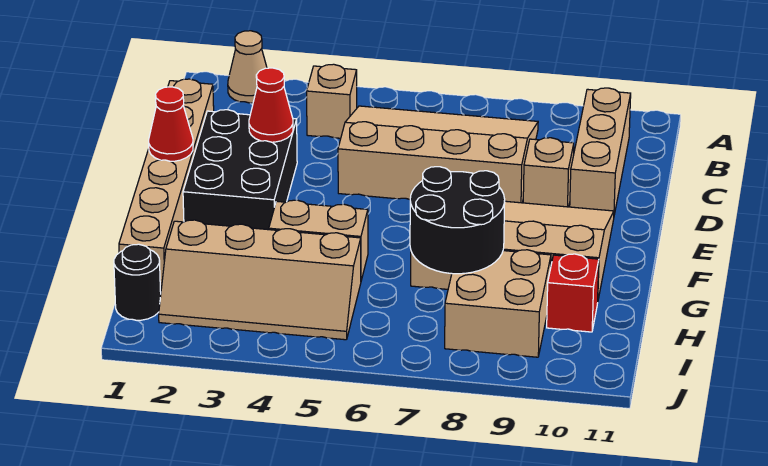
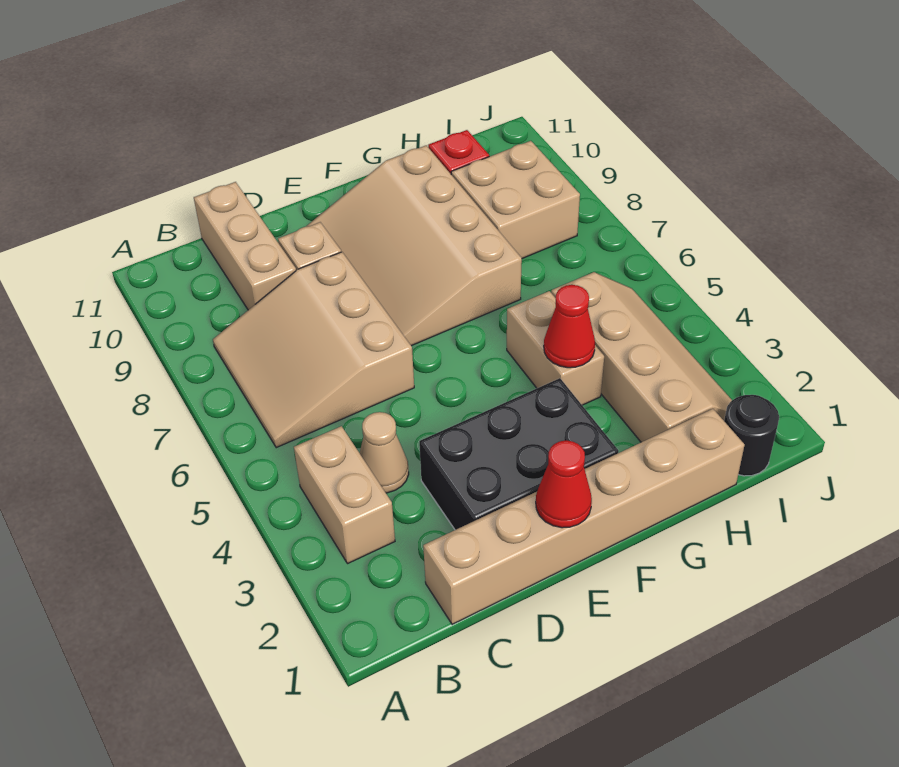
tan cone A2 level 1 -> tan cone C4 level 1
tan brick B4 level 1 -> tan brick B3:B4 level 1
tan slope B5:D8 level 1 top D -> tan slope B6:D8 level 1 top D
tan brick B10:D10 level 1 -> tan brick C9:C11 level 1
red cone D3 level 2 -> red cone G4 level 2
black round brick G7:H8 level 2 -> none

